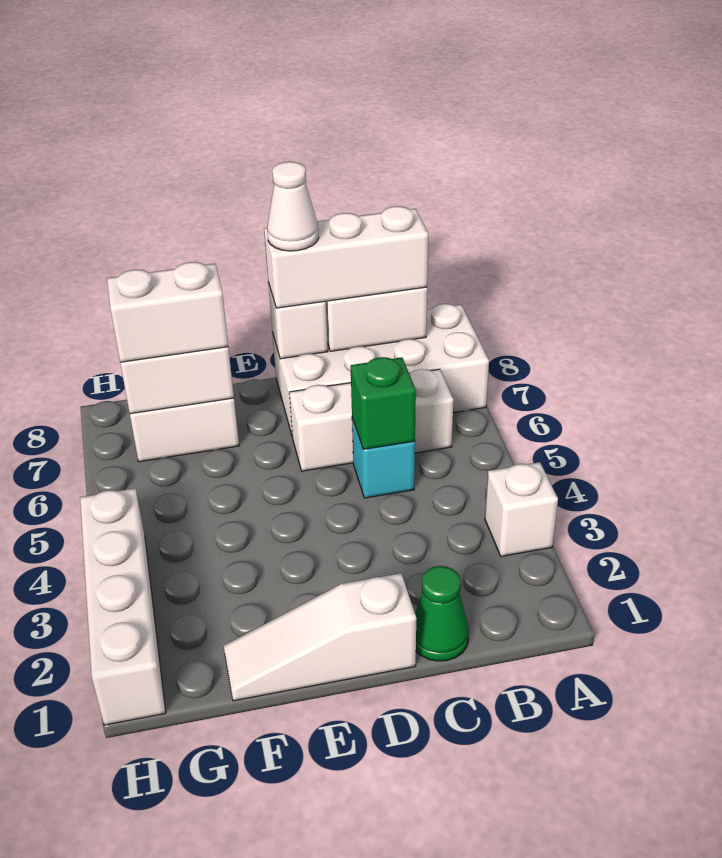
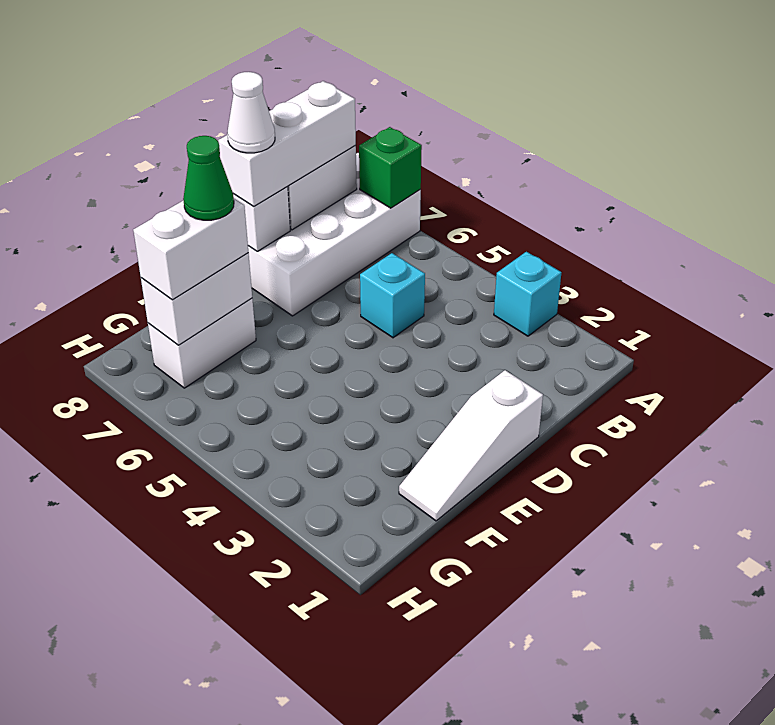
white brick A3 level 1 -> cyan brick A3 level 1
white brick B6:D6 level 1 -> none
green cone C1 level 1 -> green cone F7 level 4
green brick C5 level 2 -> green brick A7 level 2
white brick H1:H4 level 1 -> none

